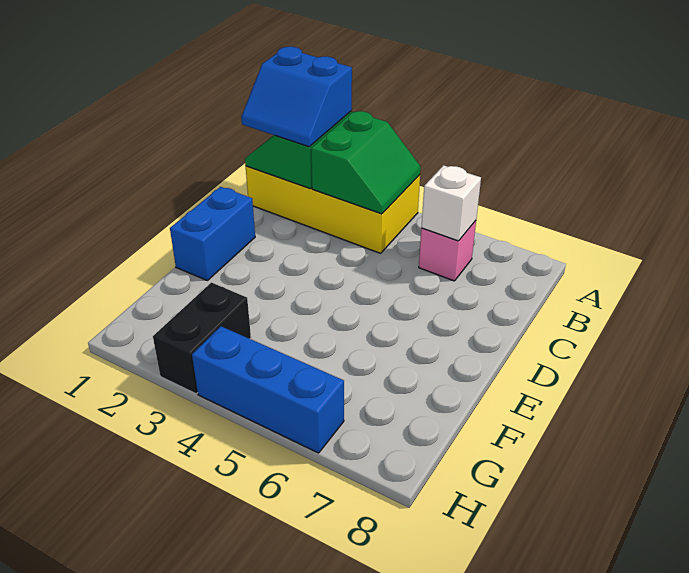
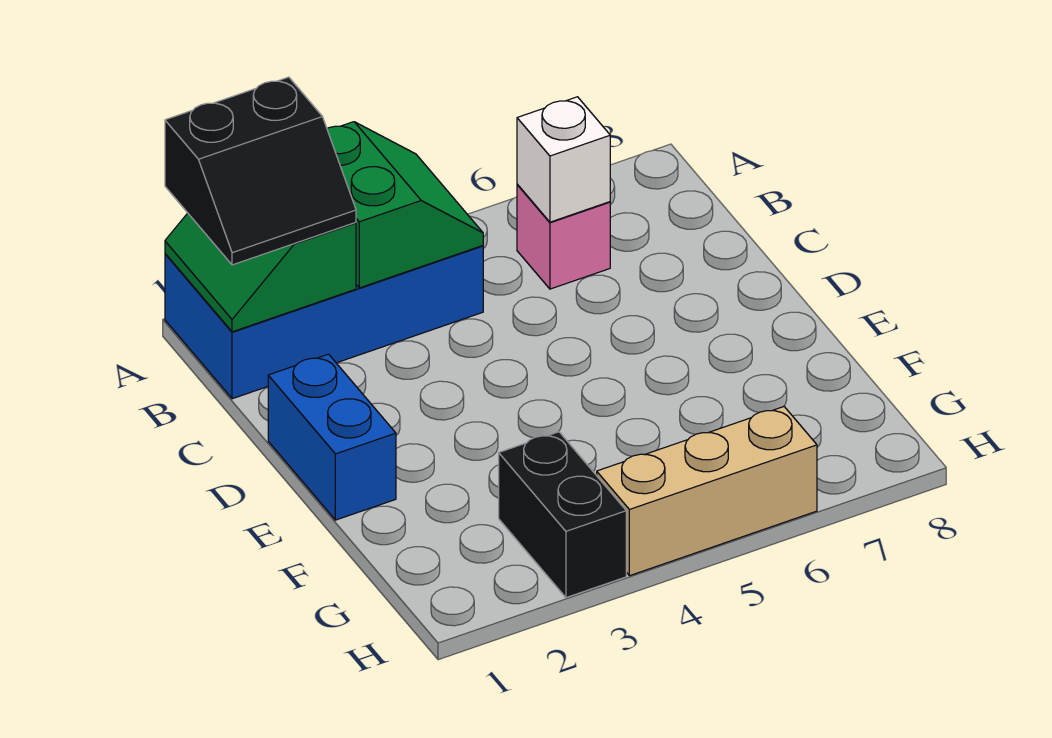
yellow brick A1:B4 level 1 -> blue brick A1:B4 level 1
blue slope A1:B2 level 3 top A -> black slope A1:B2 level 3 top A
blue brick H4:H6 level 1 -> tan brick H4:H6 level 1

